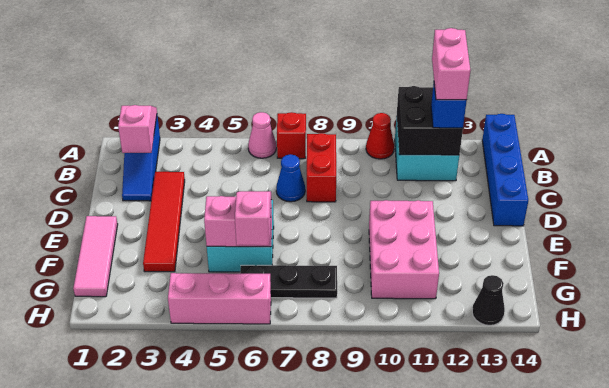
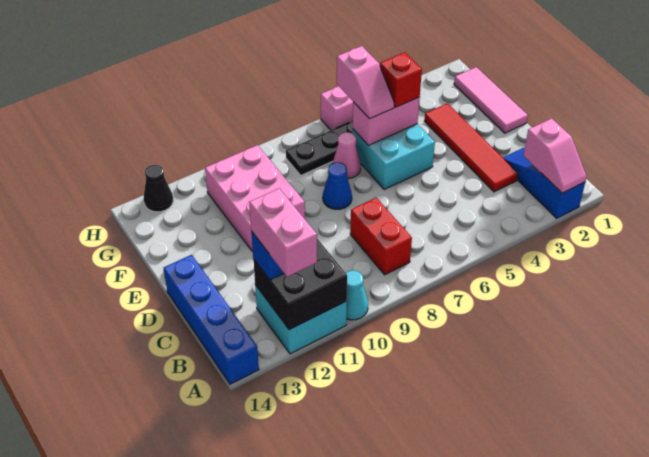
pink cone A6 level 1 -> pink cone F7 level 1
red brick A7 level 1 -> red brick F5 level 3
red cone A10 level 1 -> cyan cone A10 level 1
blue cone C7 level 1 -> blue cone E8 level 1

